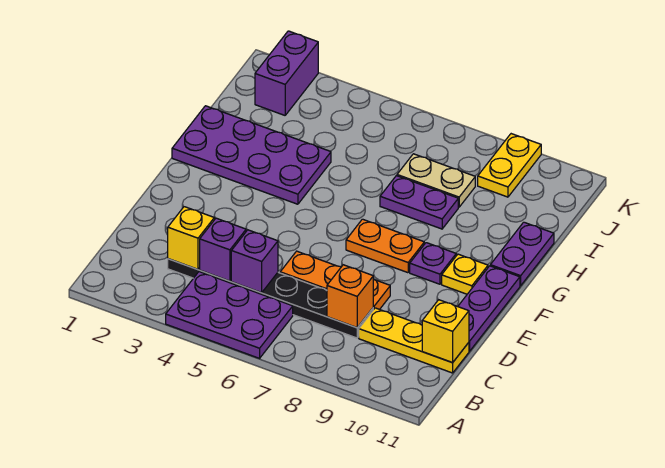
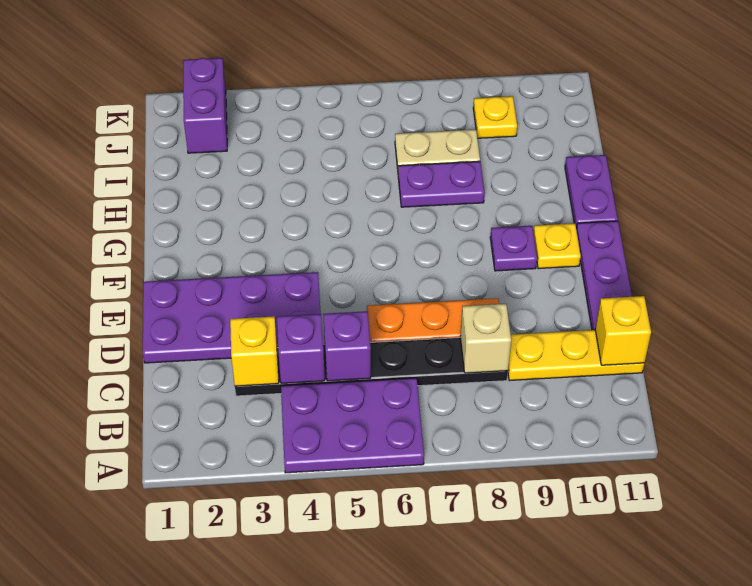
orange brick C8 level 2 -> tan brick C8 level 2
orange plate F7:F8 level 1 -> none
purple plate G1:H4 level 1 -> purple plate D1:E4 level 1
yellow plate J9:K9 level 1 -> yellow plate J9 level 1

